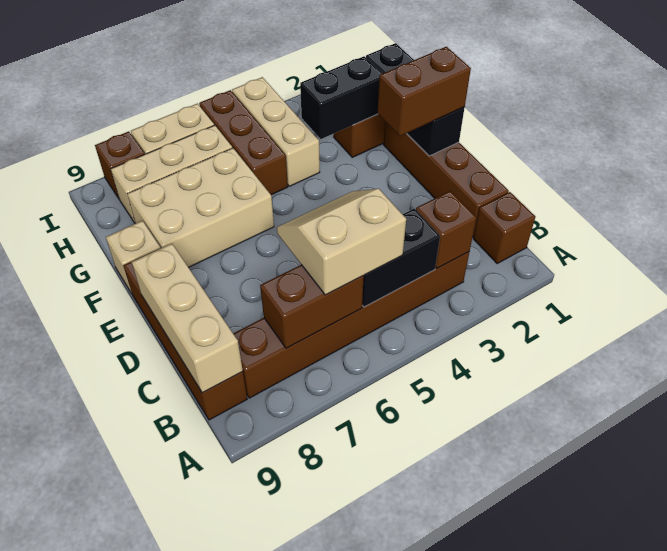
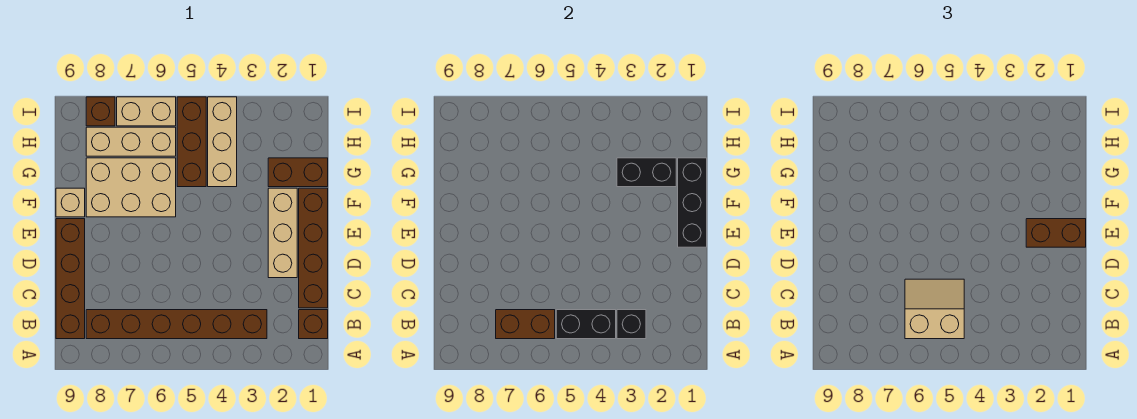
brown brick B3 level 2 -> black brick B3 level 2
tan brick B9:D9 level 2 -> tan brick D2:F2 level 1

